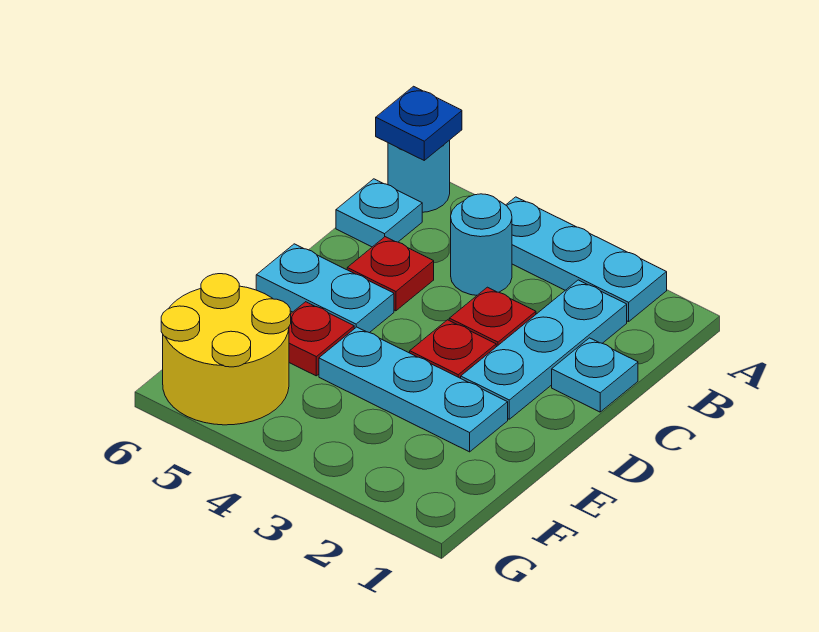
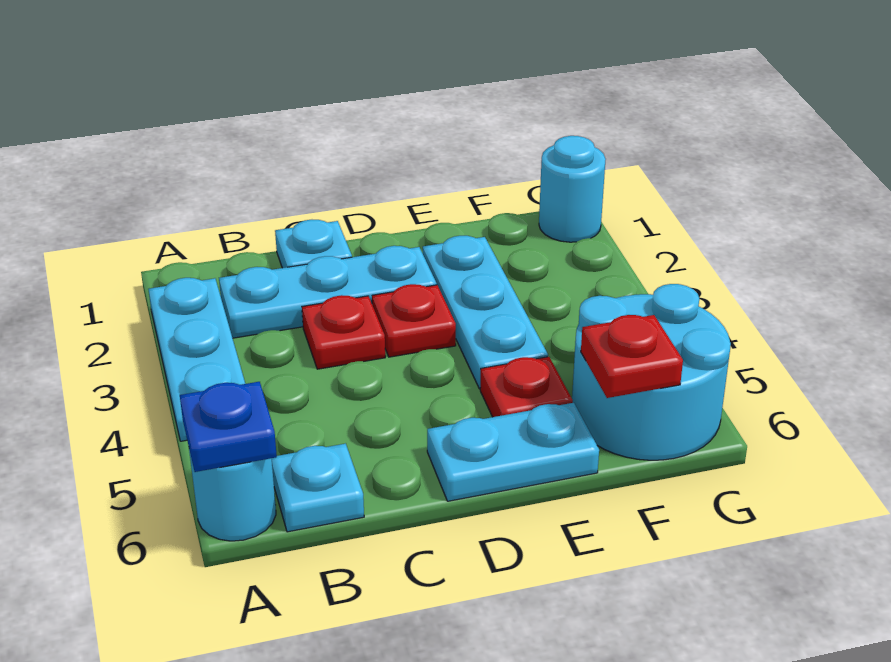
cyan round brick B4 level 1 -> cyan round brick G1 level 1
red plate C5 level 1 -> red plate F6 level 2
cyan plate D5:D6 level 1 -> cyan plate D6:E6 level 1
yellow round brick F5:G6 level 1 -> cyan round brick F5:G6 level 1

